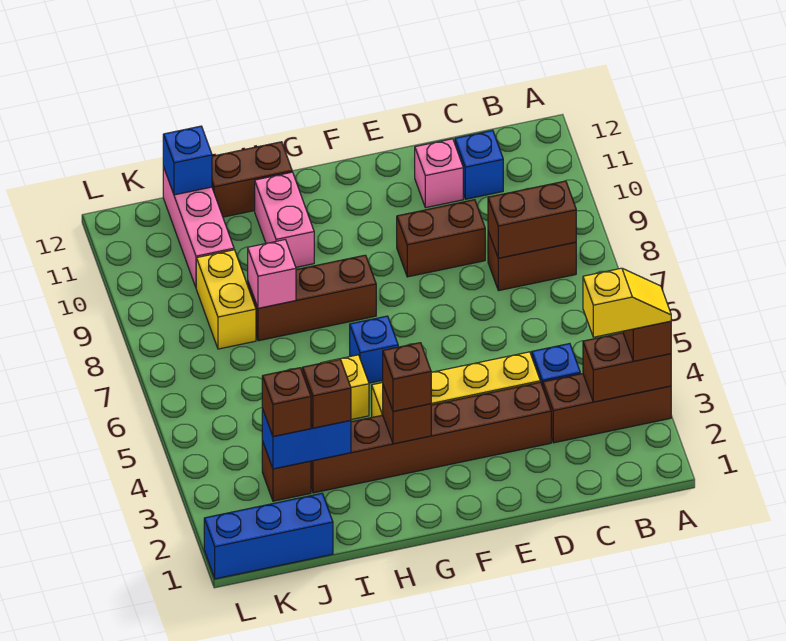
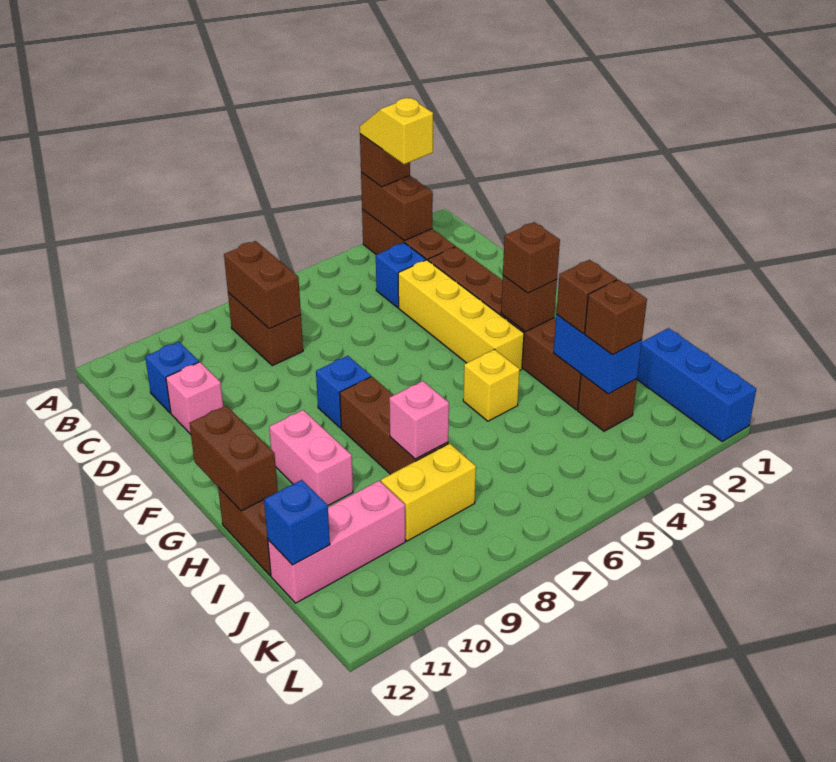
brown brick D9:E9 level 1 -> brown brick G12:H12 level 2
blue brick G6 level 1 -> blue brick F8 level 1
pink brick H10:H11 level 1 -> pink brick G10:H10 level 1

